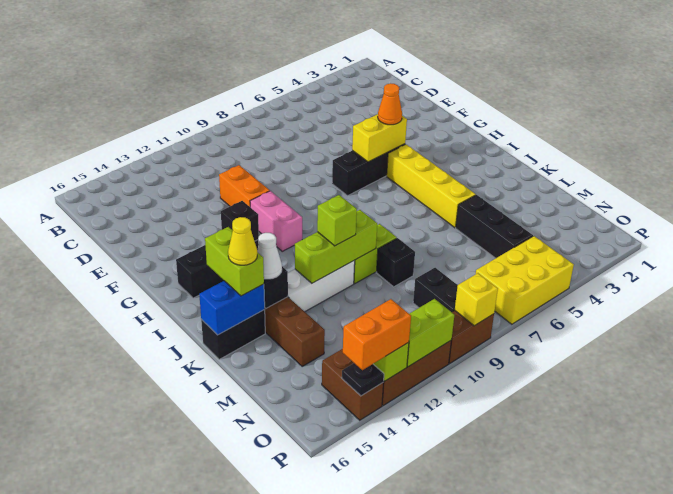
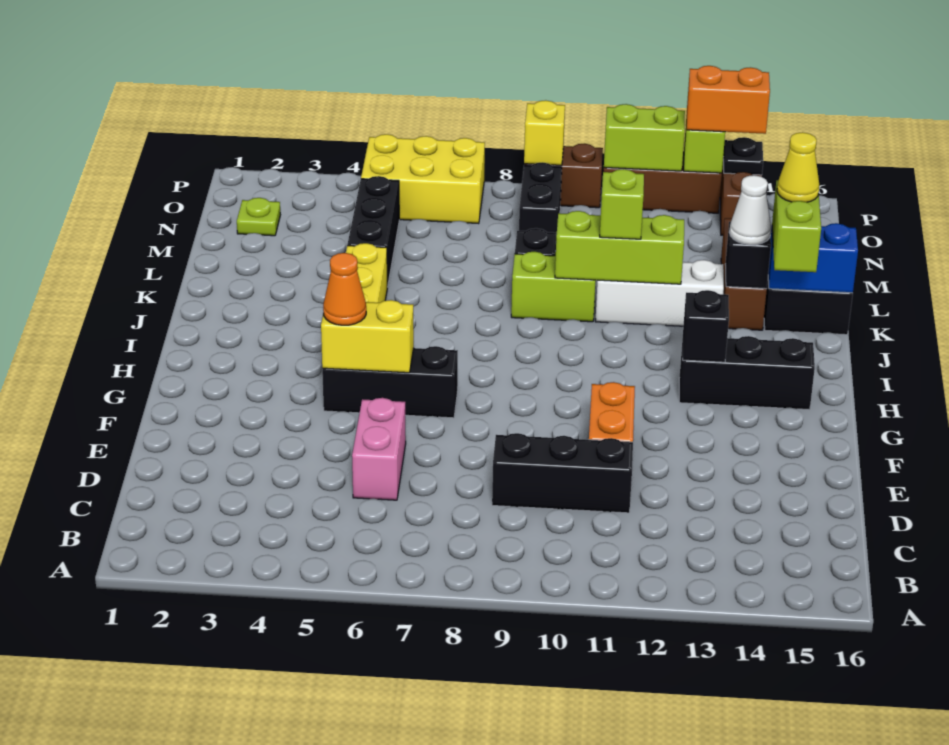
none -> black brick D9:D11 level 1
pink brick G11:H11 level 1 -> pink brick D6:E6 level 1
none -> lime plate N2 level 1

